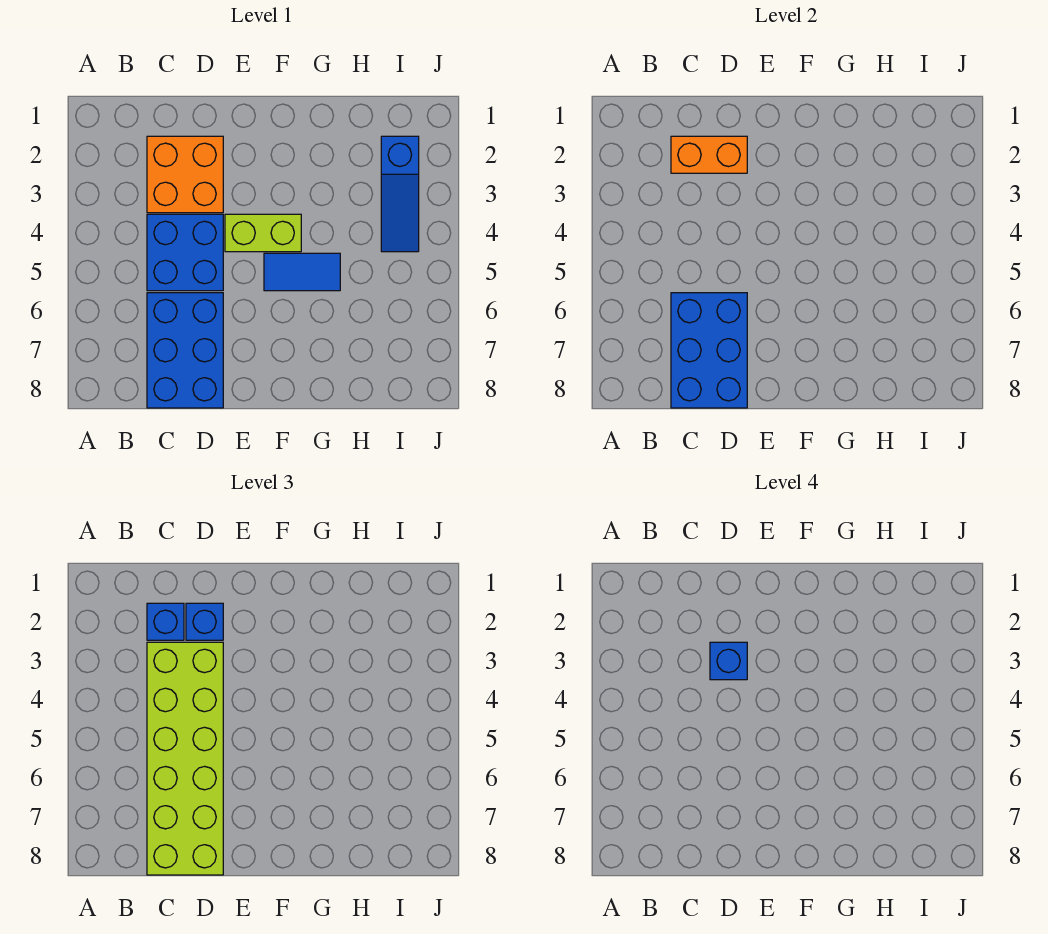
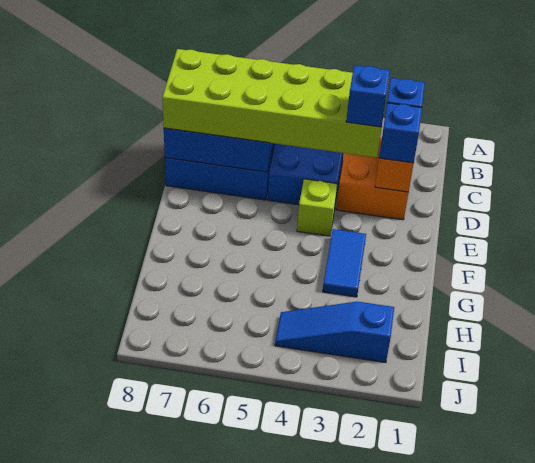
lime brick E4:F4 level 1 -> lime brick E4 level 1
blue tile F5:G5 level 1 -> blue tile F3:G3 level 1

